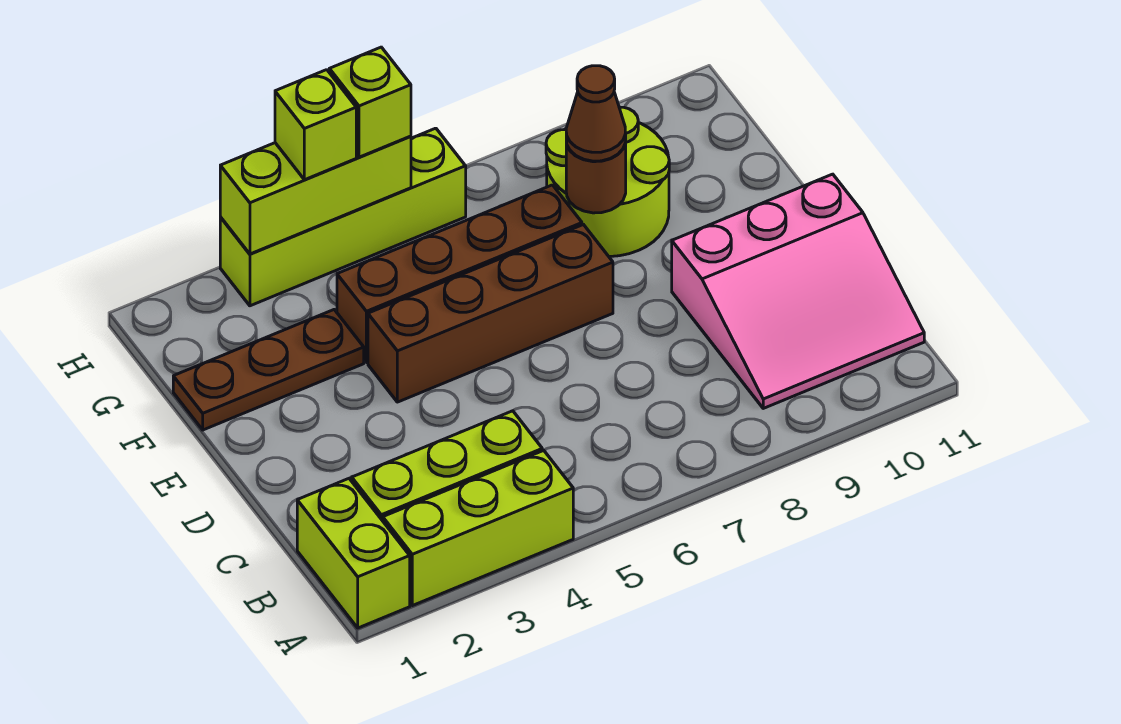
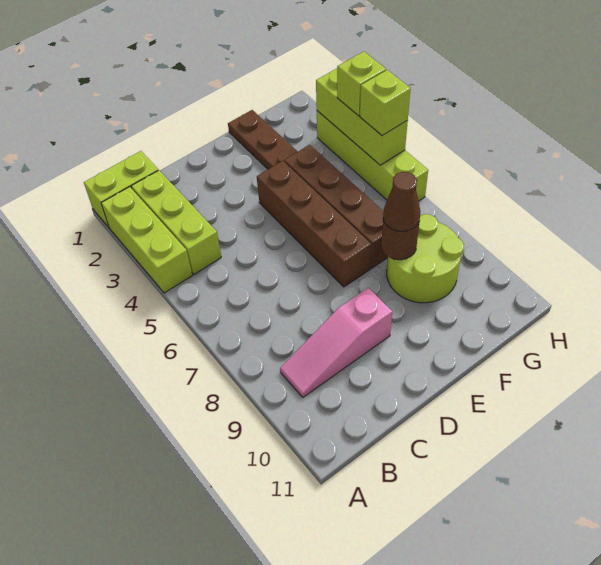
pink slope B9:D11 level 1 top D -> pink slope B9:D9 level 1 top D

